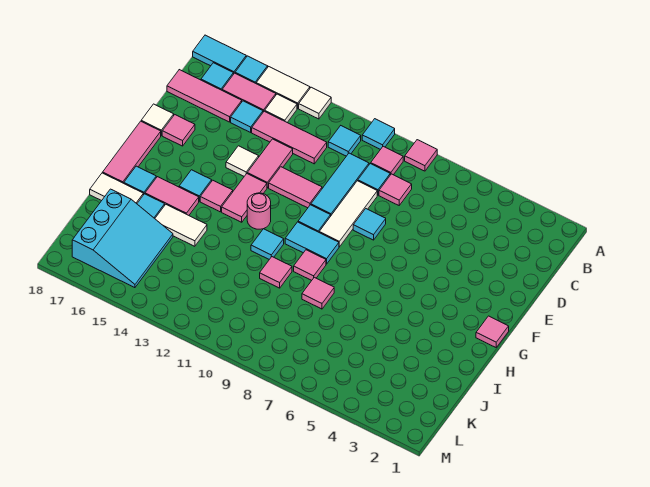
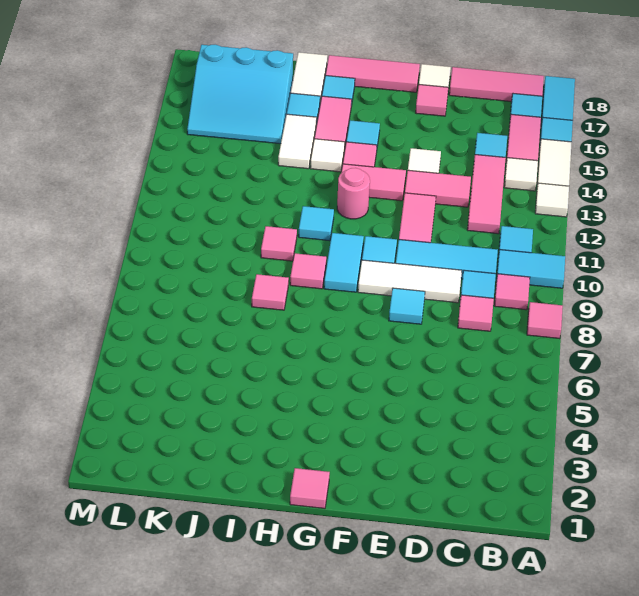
cyan tile A10 level 1 -> cyan tile A10:B10 level 1
pink tile C16:C18 level 1 -> pink tile B18:D18 level 1
none -> white tile H14 level 1

